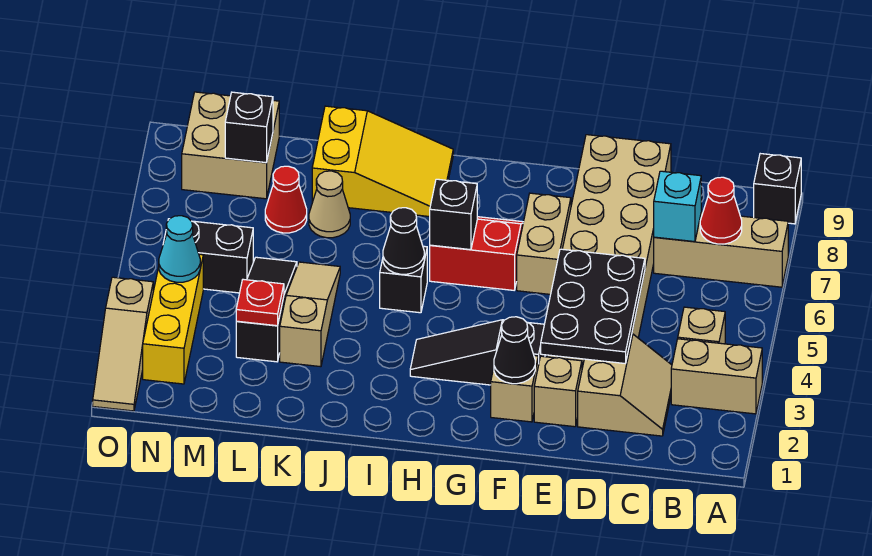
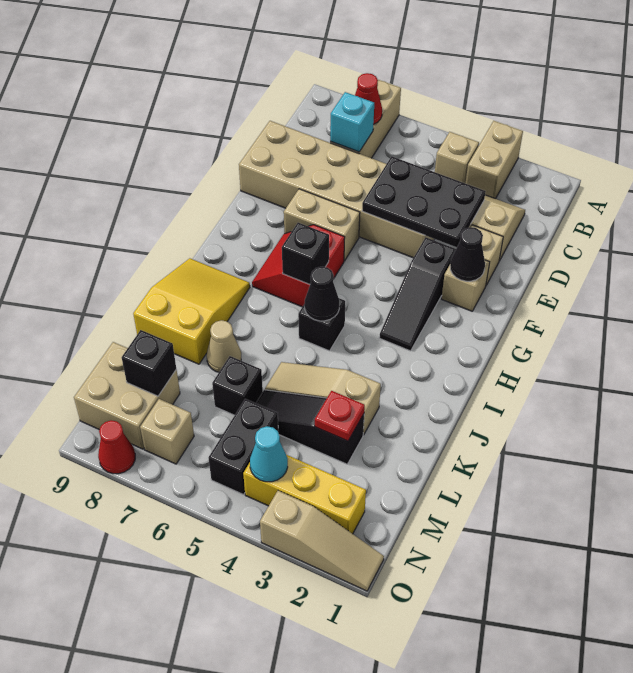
black brick A9 level 1 -> black brick L6 level 1
red cone L7 level 1 -> red cone O8 level 1
none -> tan brick N7 level 1

